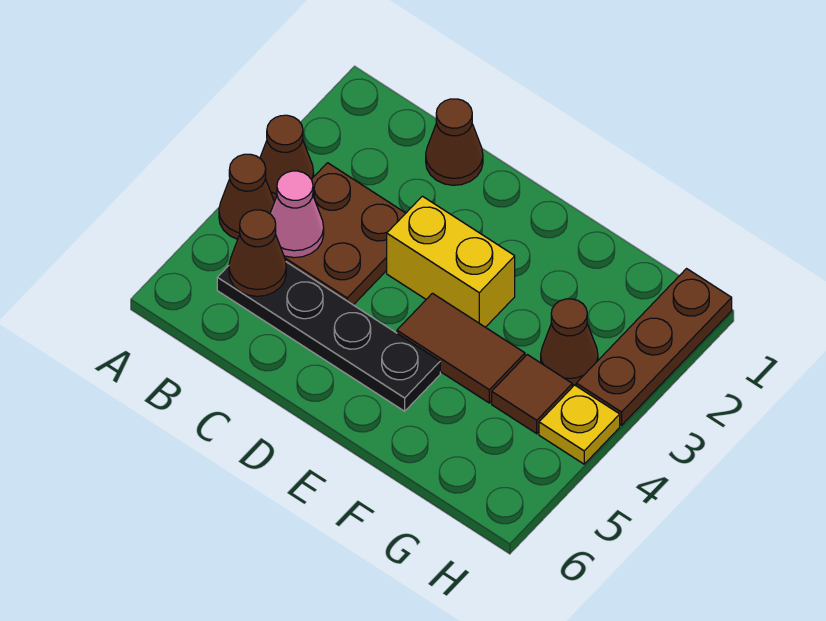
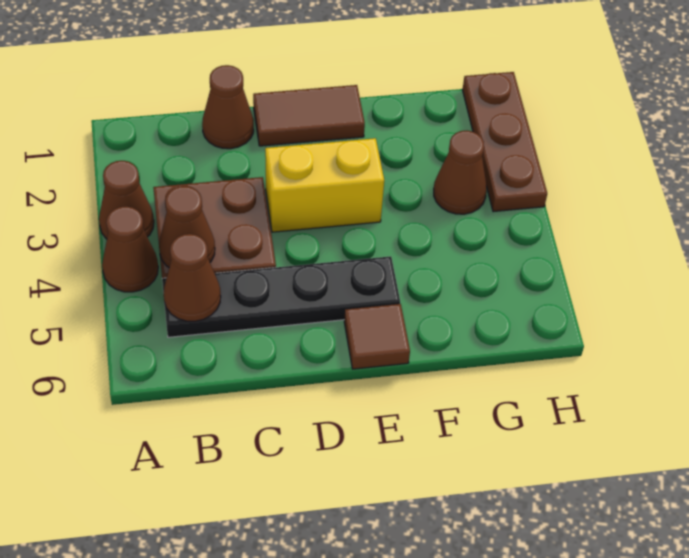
pink cone B4 level 2 -> brown cone B4 level 2
brown tile E4:F4 level 1 -> brown tile D1:E1 level 1
brown tile G4 level 1 -> brown tile E6 level 1
yellow plate H4 level 1 -> none

